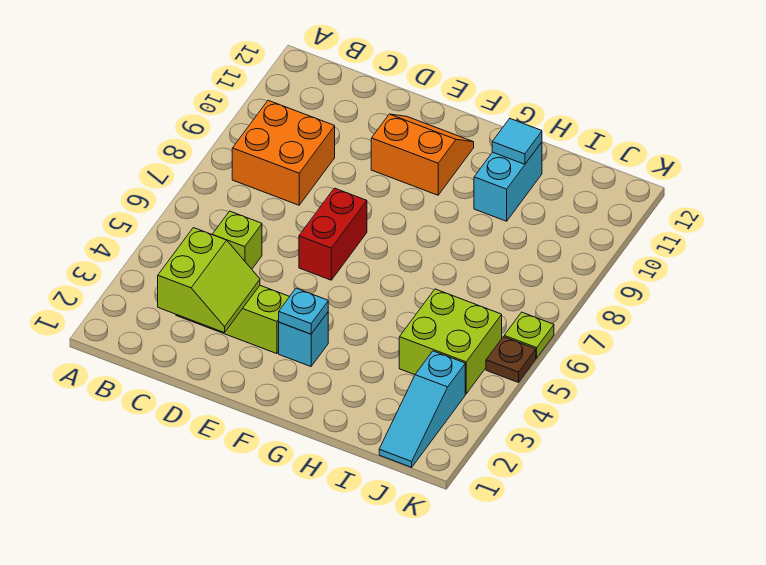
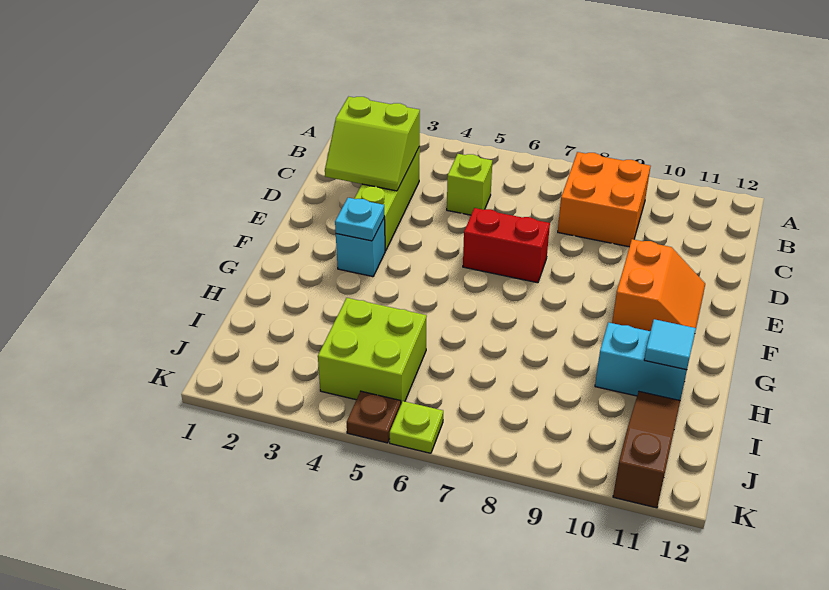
none -> brown slope I11:K11 level 1 top K
cyan slope J1:J3 level 1 top 3 -> none

